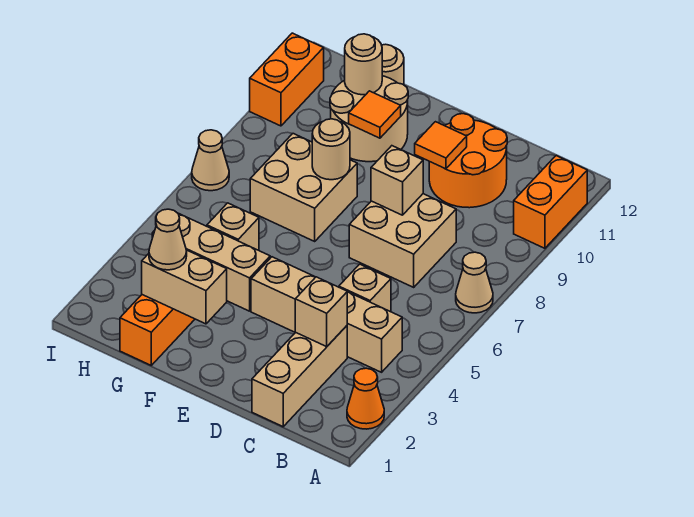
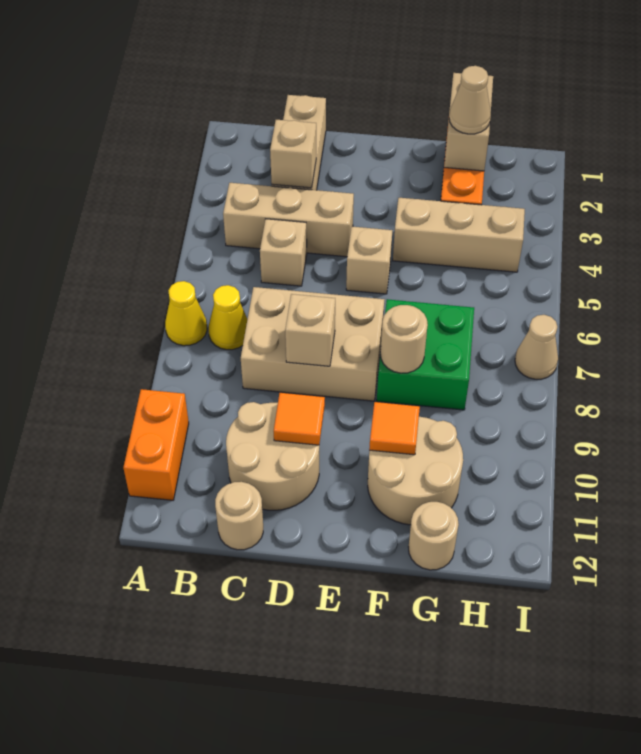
orange cone A2 level 1 -> none
tan cone A7 level 1 -> yellow cone A7 level 1
tan brick B4:E4 level 1 -> tan brick B4:D4 level 1
none -> yellow cone B7 level 1
tan brick C7:D8 level 1 -> tan brick C7:E8 level 1
orange round brick C10:D11 level 1 -> tan round brick C10:D11 level 1
tan brick F2:G2 level 2 -> tan brick G1:G2 level 2
tan brick F7:G8 level 1 -> green brick F7:G8 level 1
tan brick G5 level 1 -> tan brick E5 level 1
tan round brick G11 level 2 -> tan round brick C12 level 1
orange brick I10:I11 level 1 -> none

